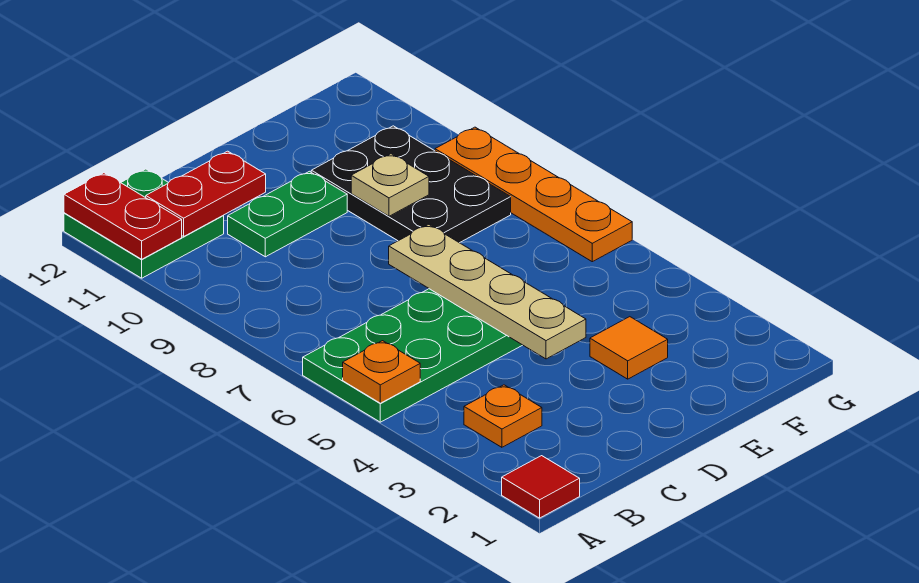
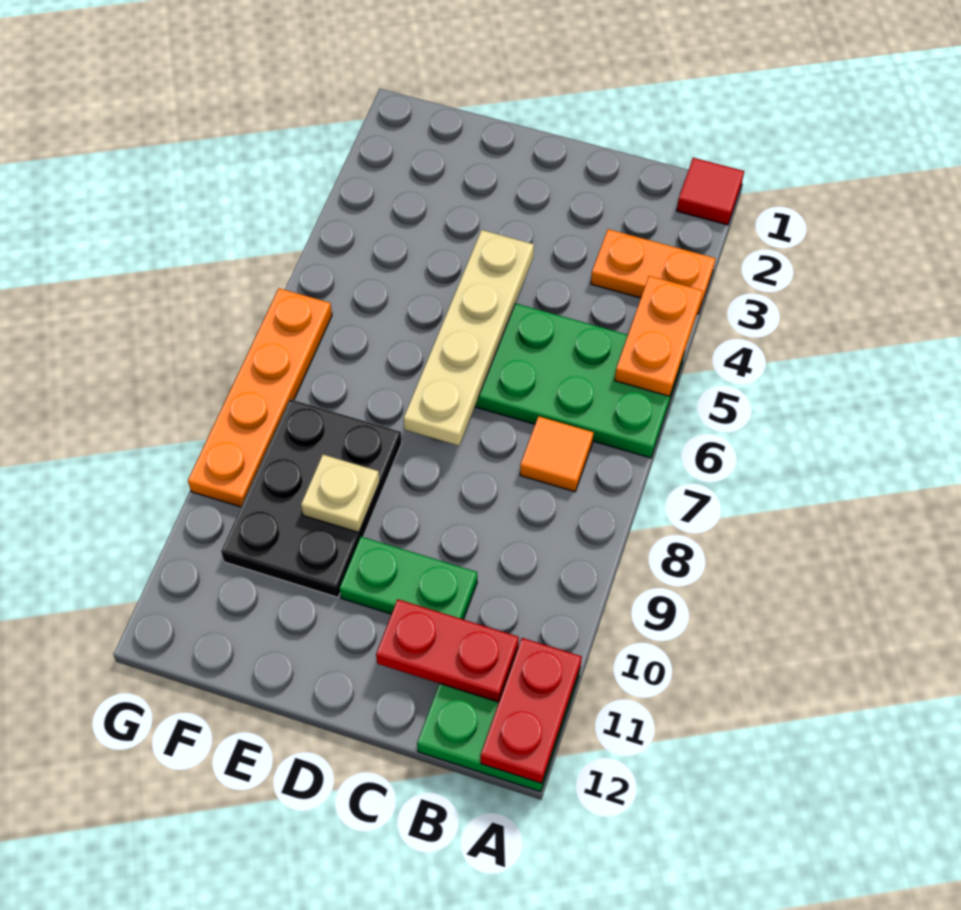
orange plate A5 level 2 -> orange plate A4:A5 level 2
orange plate B3 level 1 -> orange plate A3:B3 level 1
orange tile E3 level 1 -> orange tile B7 level 1

